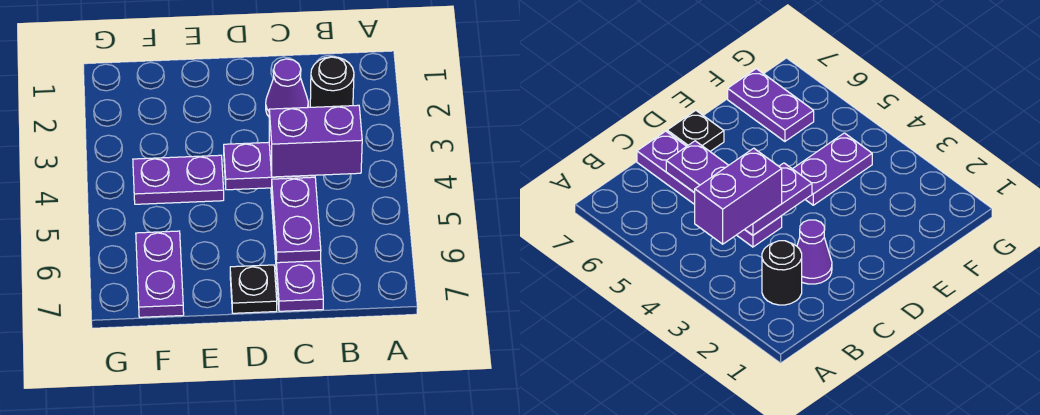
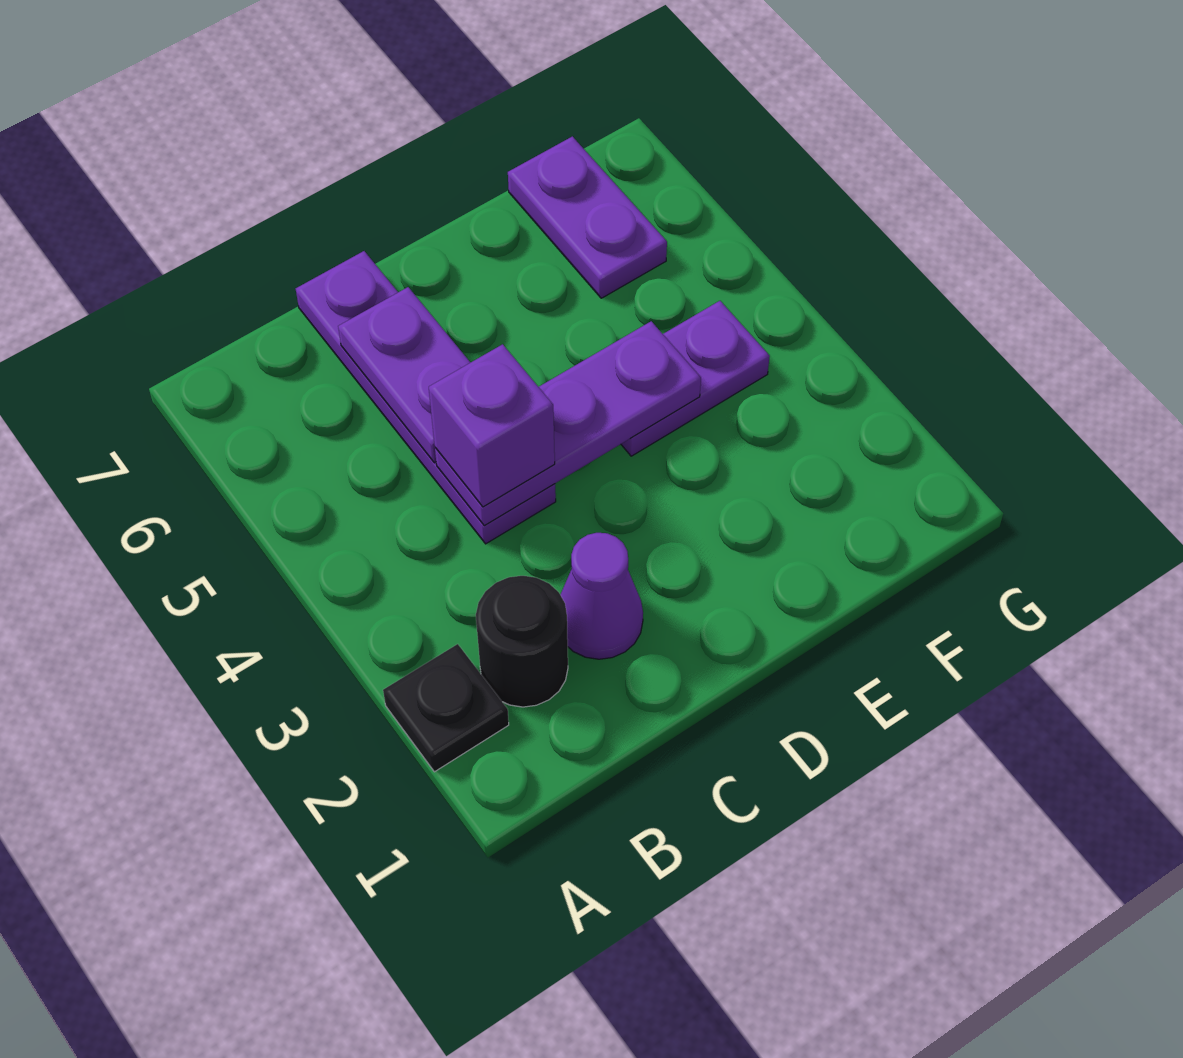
purple brick B4:C4 level 3 -> purple brick C4 level 3
purple plate C4:D4 level 2 -> purple plate C4:E4 level 2
black plate D7 level 1 -> black plate A2 level 1

